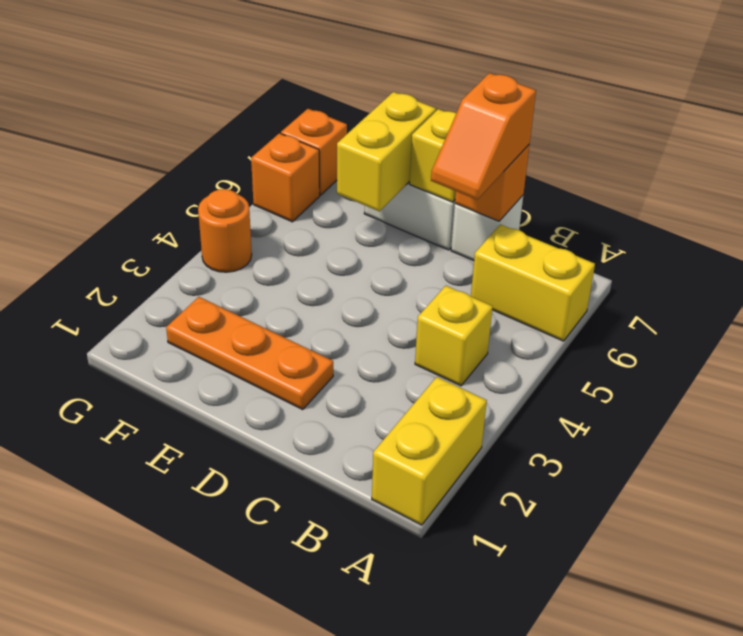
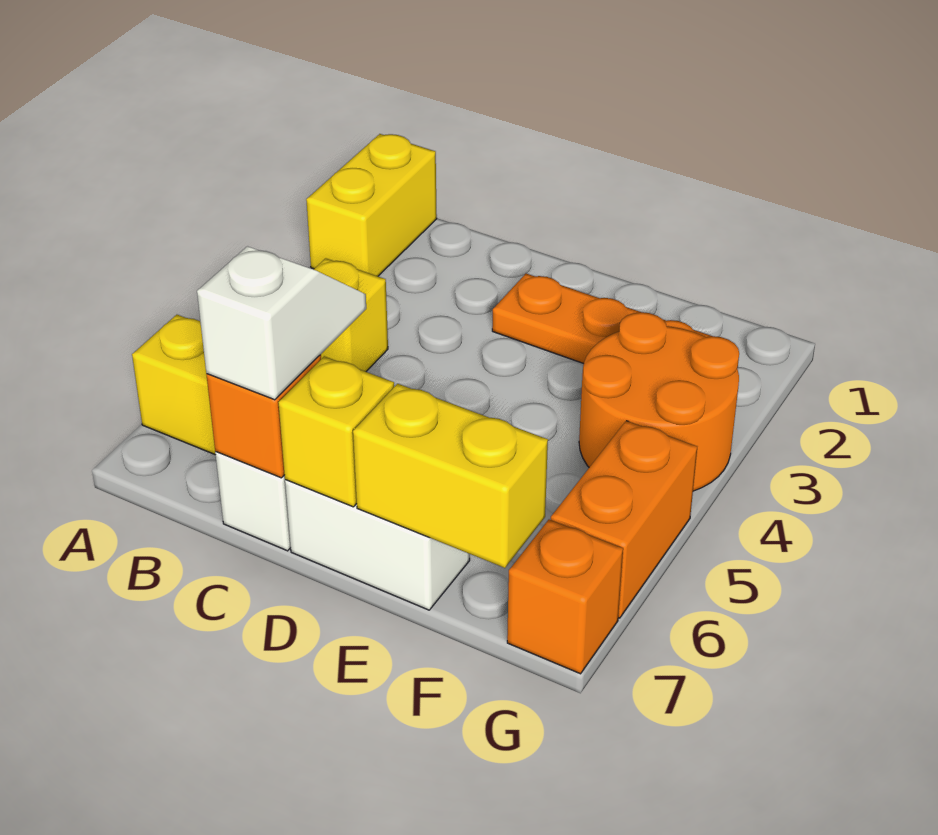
orange slope C6:C7 level 3 top 7 -> white slope C6:C7 level 3 top 7
yellow brick E6:E7 level 2 -> yellow brick E7:F7 level 2
orange round brick G4 level 1 -> orange round brick F3:G4 level 1
orange brick G6 level 1 -> orange brick G5:G6 level 1

